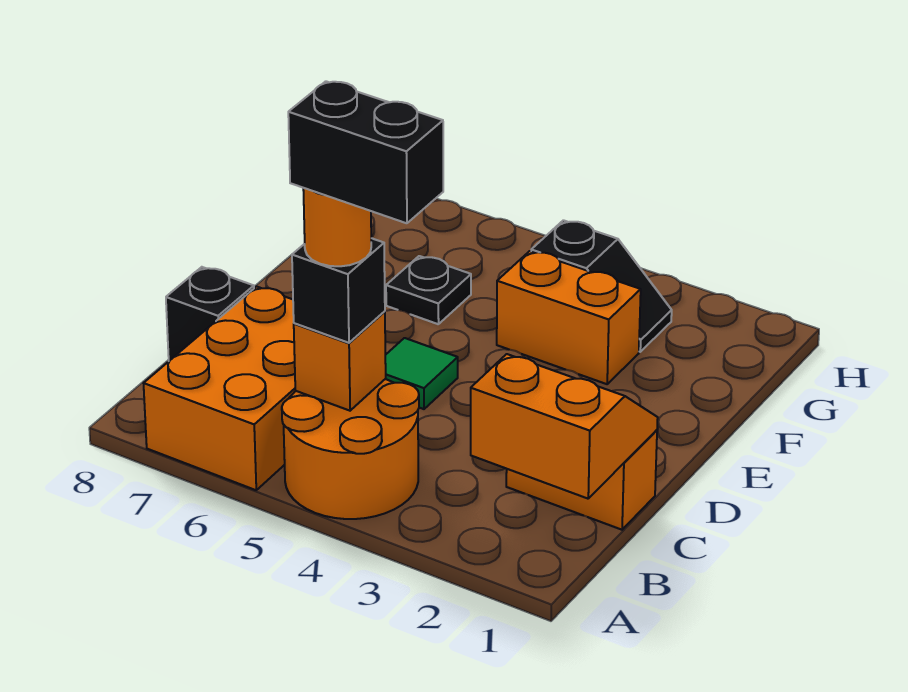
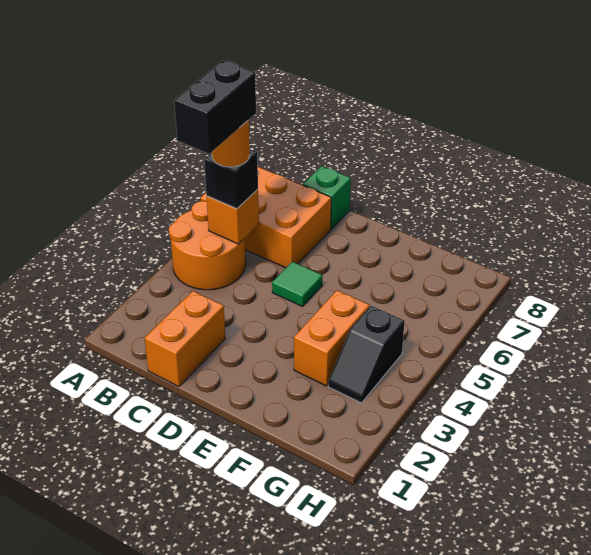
orange slope B1:C2 level 2 top B -> none
black brick C8 level 1 -> green brick C8 level 1
black plate F6 level 1 -> none

